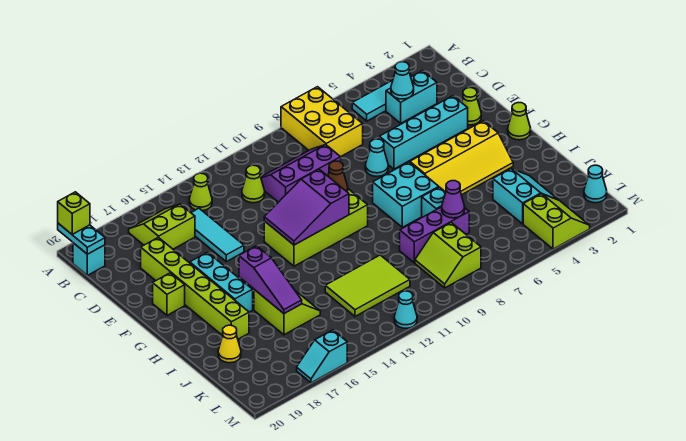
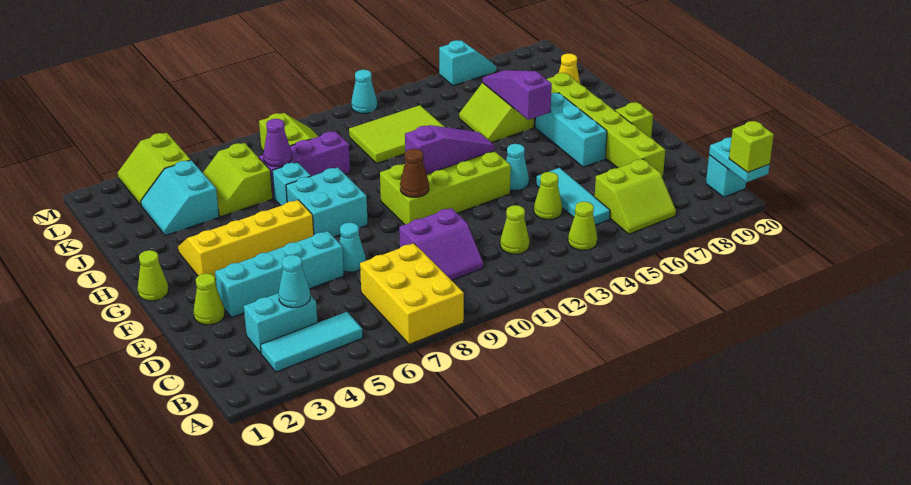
purple slope C9:D11 level 1 top D -> purple slope C9:D10 level 1 top D
none -> lime cone D14 level 1
purple slope F11:G13 level 2 top 11 -> purple slope G11:G13 level 2 top 11
none -> lime slope J5:K6 level 1 top 6
cyan cone L1 level 1 -> cyan cone F14 level 1

